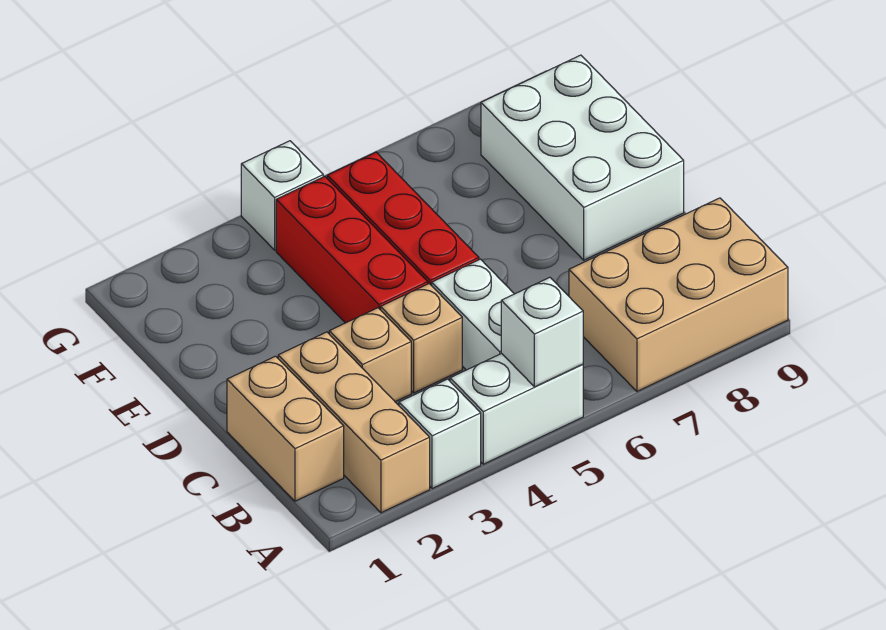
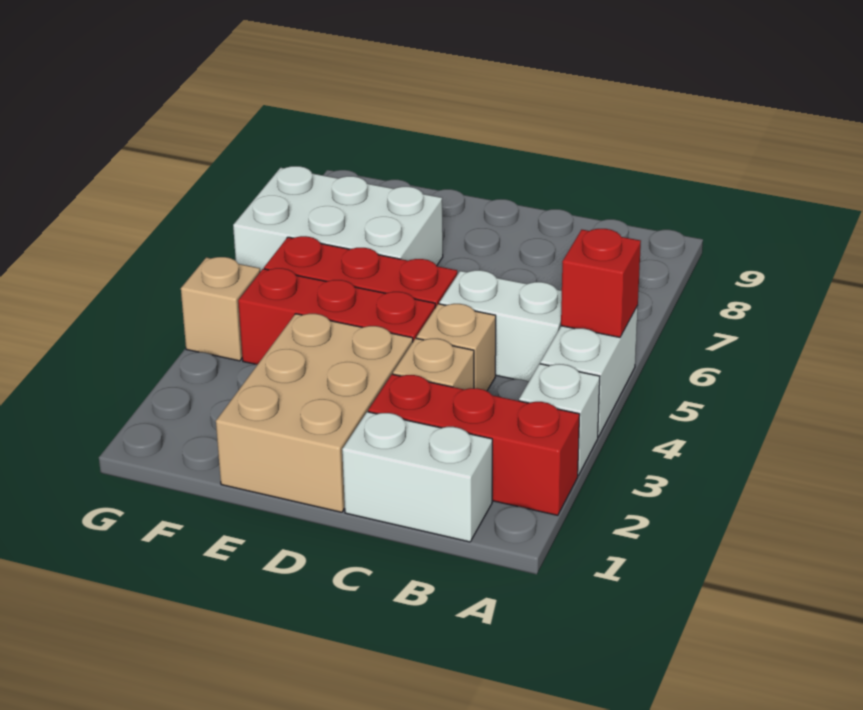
tan brick A2:C2 level 1 -> red brick A2:C2 level 1
white brick A5 level 2 -> red brick A5 level 2
tan brick A7:B9 level 1 -> tan brick D1:E3 level 1
tan brick B1:C1 level 1 -> white brick B1:C1 level 1
white brick D8:F9 level 1 -> white brick E6:G7 level 1
white brick G4 level 1 -> tan brick G4 level 1

